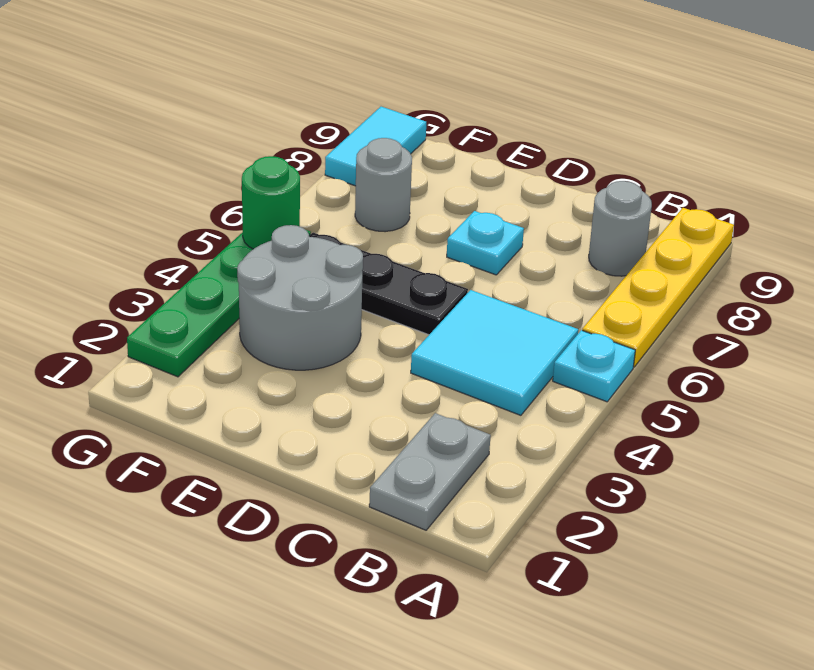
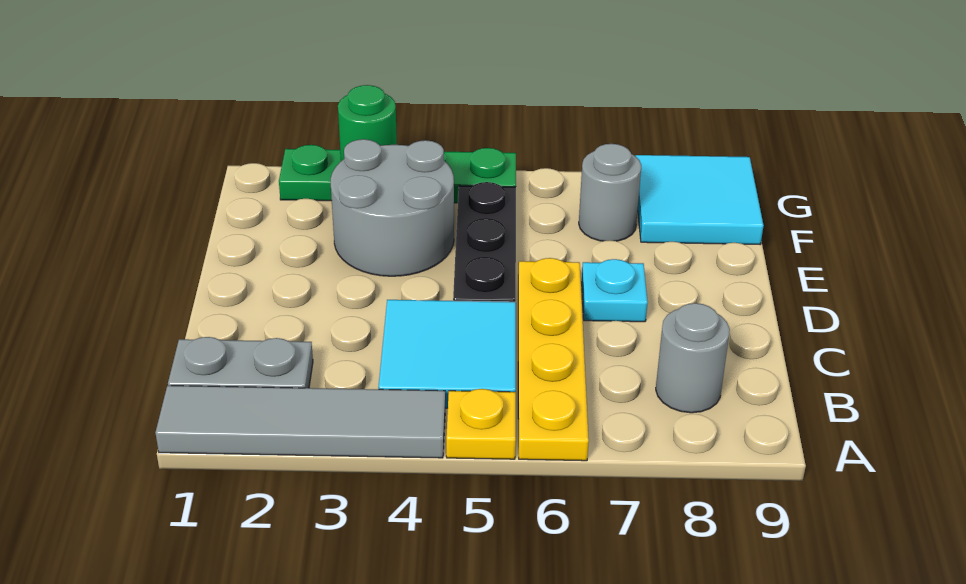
none -> grey tile A1:A4 level 1
cyan plate A5 level 1 -> yellow plate A5 level 1
yellow plate A6:A9 level 1 -> yellow plate A6:D6 level 1
green round brick G5 level 2 -> green round brick G3 level 2
cyan tile G8:G9 level 1 -> cyan tile F8:G9 level 1

